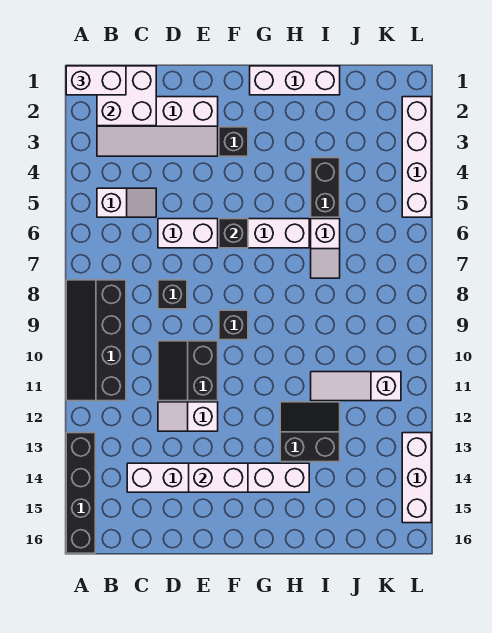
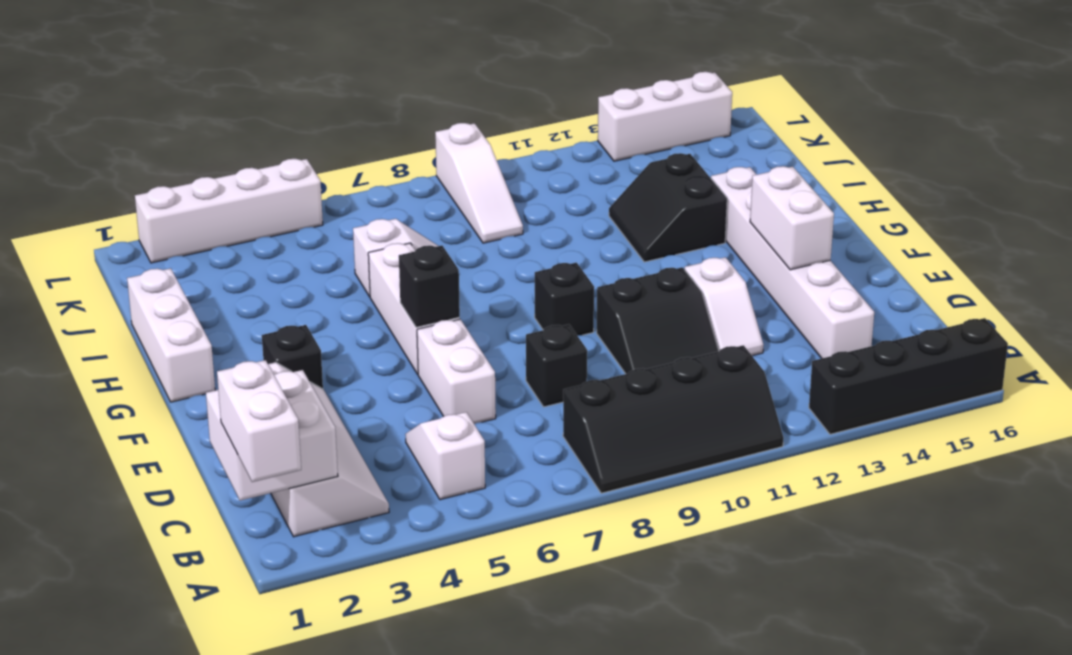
black brick I4:I5 level 1 -> none
white slope I11:K11 level 1 top K -> white slope J9:L9 level 1 top L

